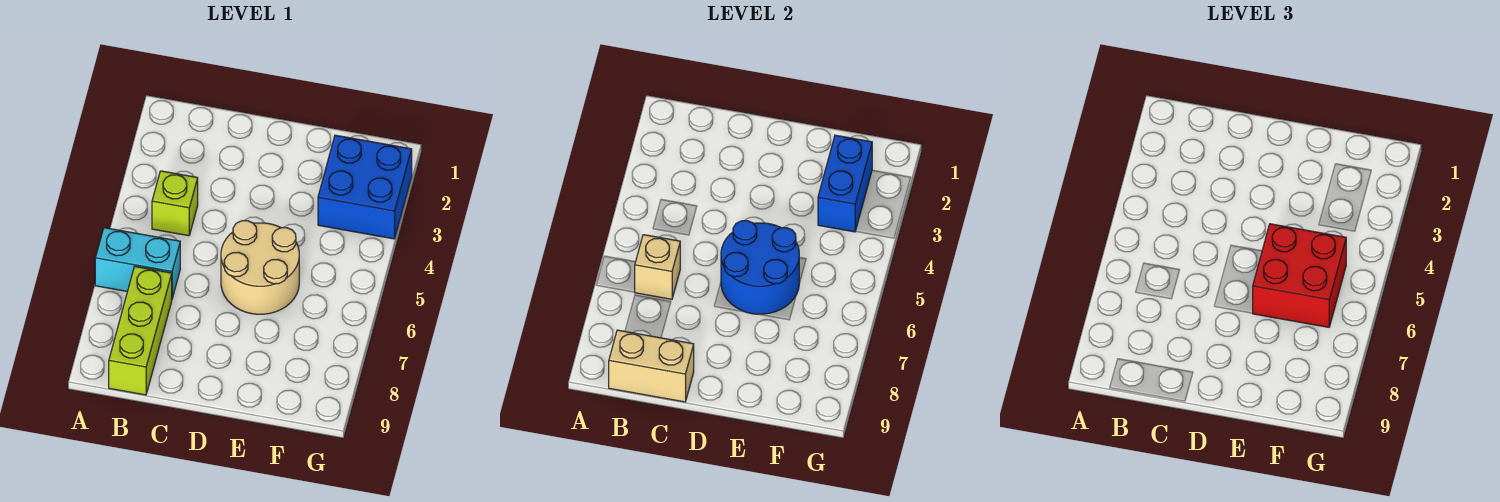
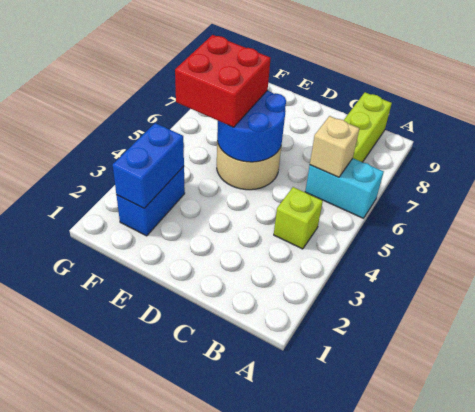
tan brick B9:C9 level 2 -> none
blue brick F2:G3 level 1 -> blue brick F2:F3 level 1

